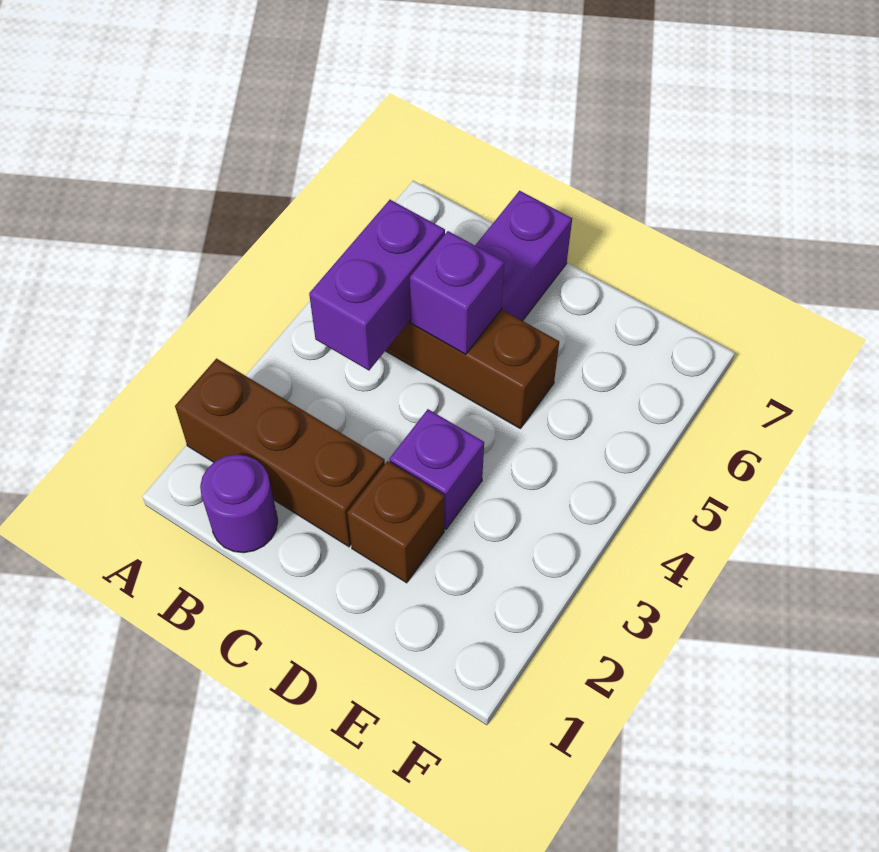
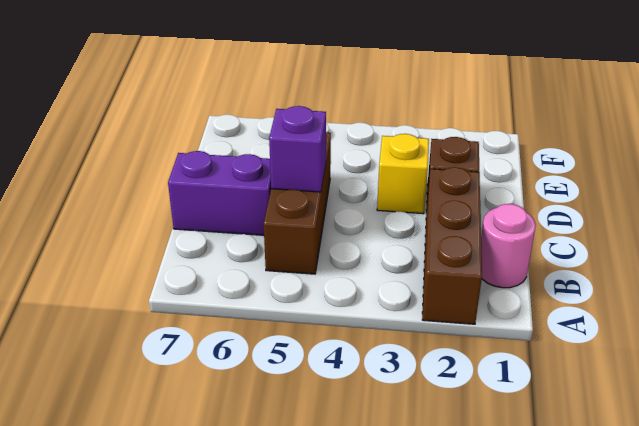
purple round brick B1 level 1 -> pink round brick B1 level 1
purple brick B4:B5 level 2 -> none
purple brick D3 level 1 -> yellow brick D3 level 1

